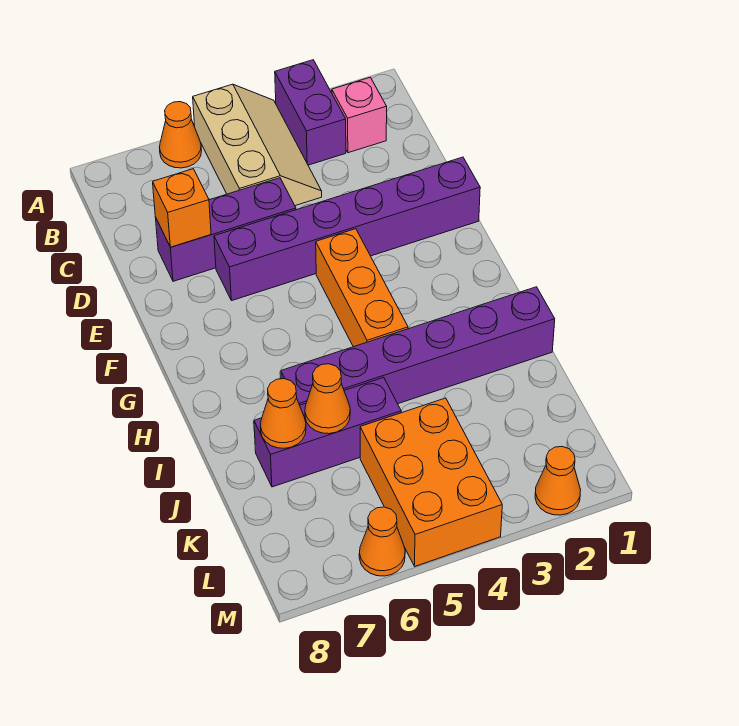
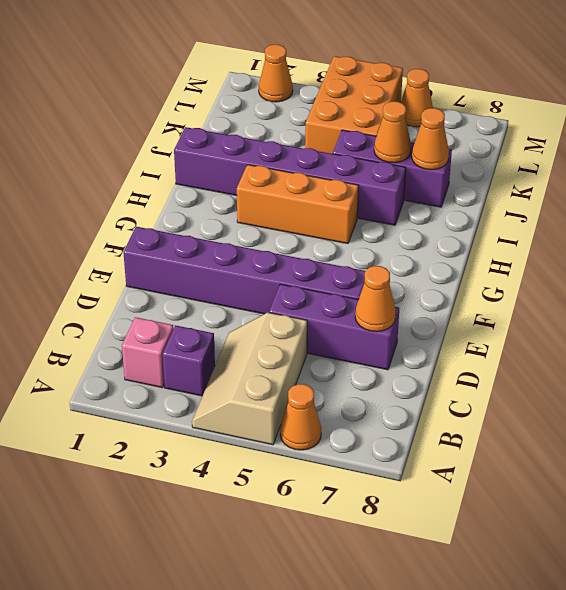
purple brick A3:B3 level 1 -> purple brick B3 level 1
orange brick D7 level 2 -> orange cone D7 level 2
orange brick F4:H4 level 1 -> orange brick H3:H5 level 1

